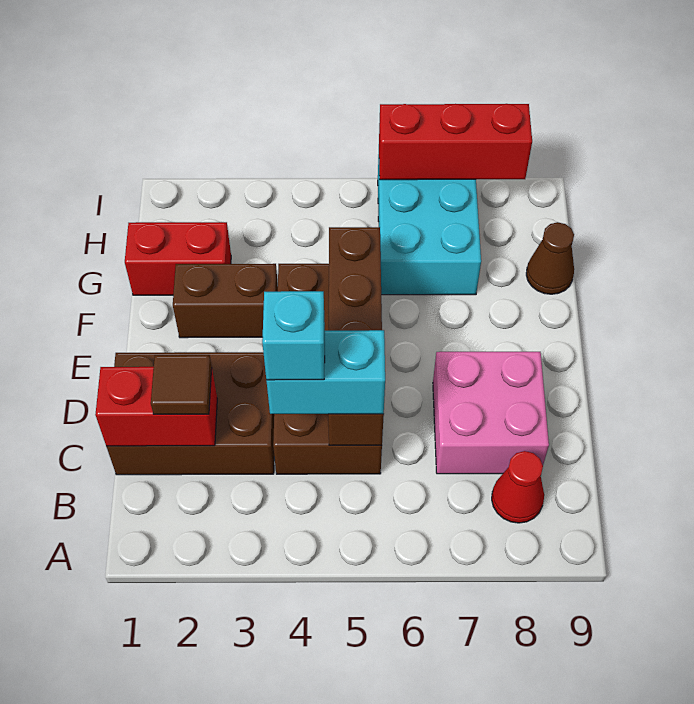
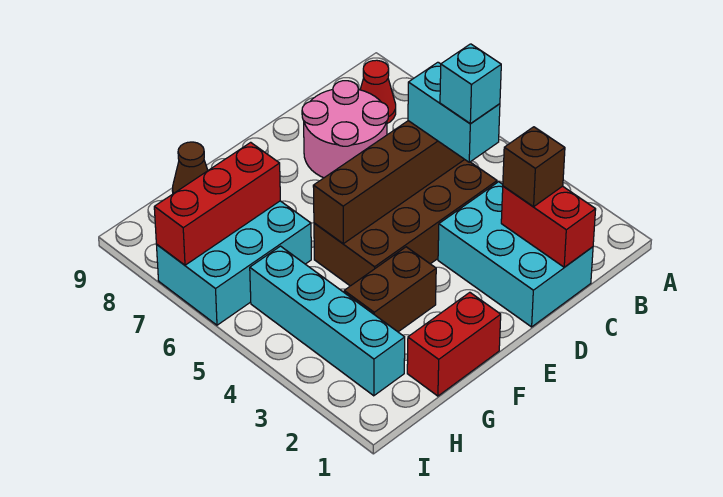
brown brick C1:D3 level 1 -> cyan brick C1:D3 level 1
brown tile C2 level 3 -> brown brick C2 level 3
pink brick C7:D8 level 1 -> pink round brick C7:D8 level 1
brown brick F2:F3 level 1 -> brown brick F3:G3 level 1
red brick G1:G2 level 1 -> red brick F1:G1 level 1
none -> cyan brick H2:H5 level 1
red brick I6:I8 level 2 -> red brick G7:I7 level 2

